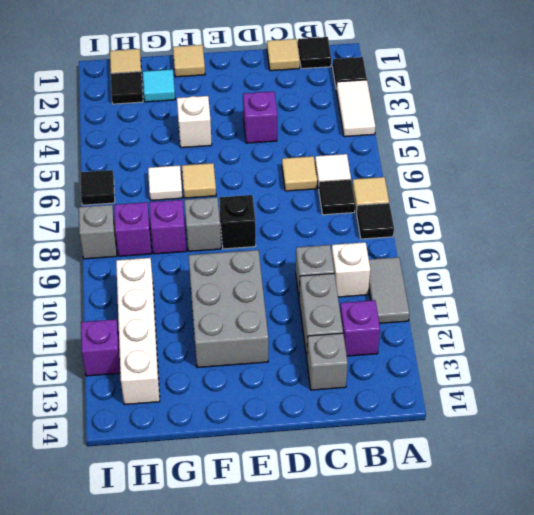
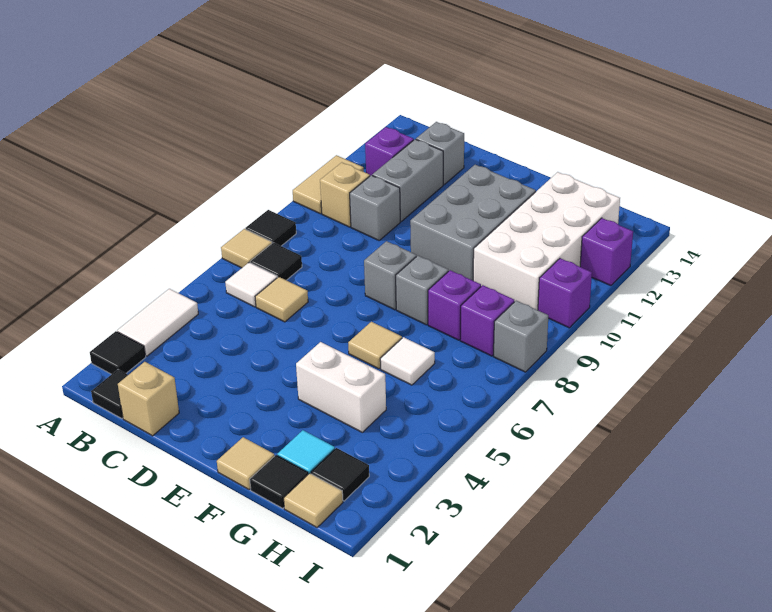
grey tile A10:A11 level 1 -> tan tile A10:A11 level 1
white brick B10 level 1 -> tan brick B10 level 1
tan tile C1 level 1 -> tan brick C1 level 1
purple brick D4 level 1 -> purple brick I10 level 1
black brick E8 level 1 -> grey brick E8 level 1
white brick F4 level 1 -> white brick F4:G4 level 1
white brick H10:H13 level 1 -> white brick G10:H13 level 1
black tile I6 level 1 -> black tile G1 level 1

